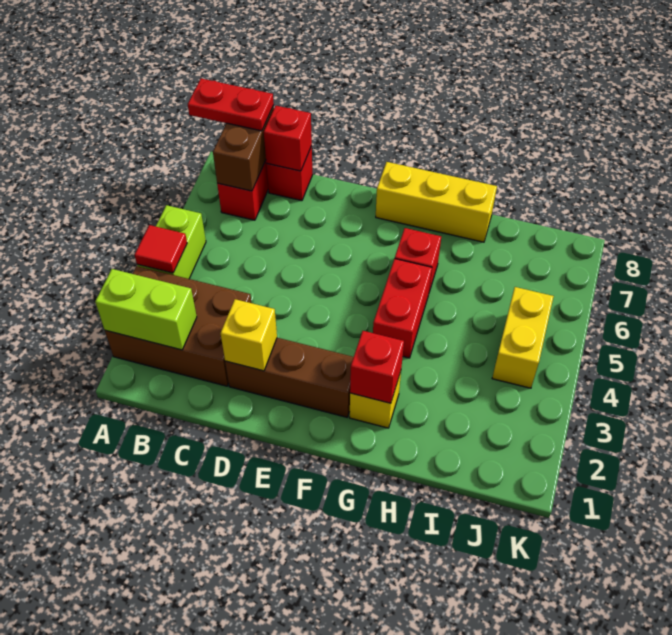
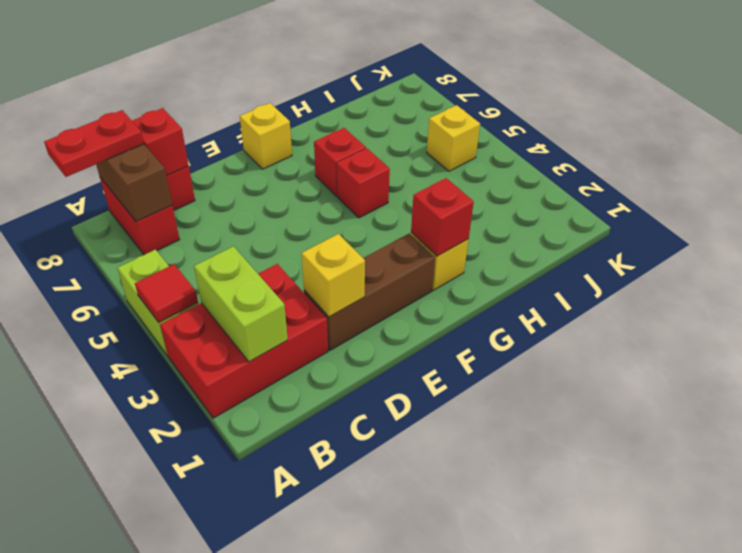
brown brick A2:C3 level 1 -> red brick A2:C3 level 1
lime brick A2:B2 level 2 -> lime brick B2:B3 level 2
yellow brick F8:H8 level 1 -> yellow brick F8 level 1
red brick G4:G5 level 1 -> red brick G5 level 1
yellow brick J4:J5 level 1 -> yellow brick J5 level 1

